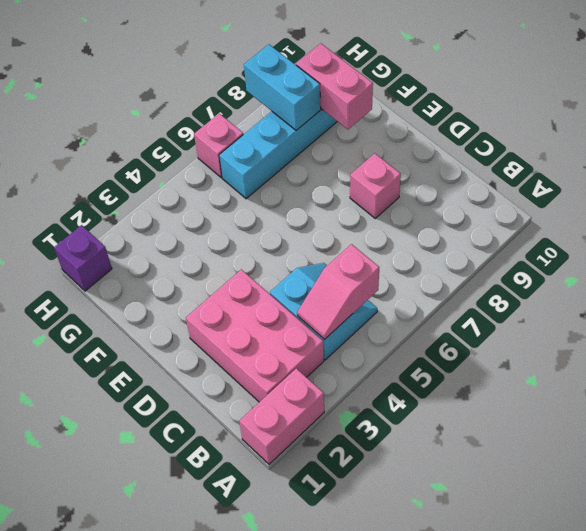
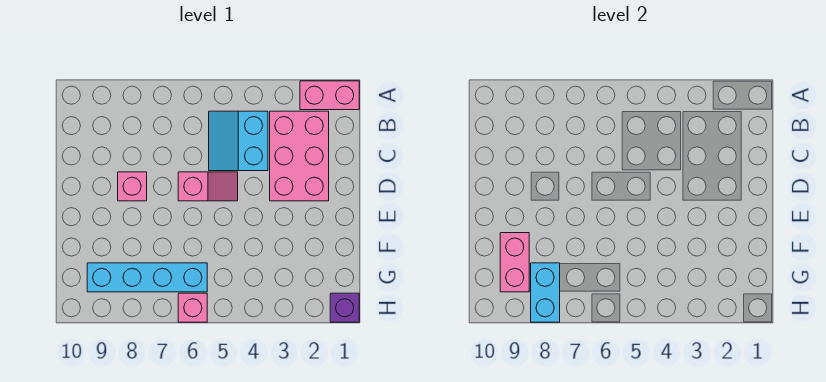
pink slope B4:B5 level 2 top 5 -> pink slope D5:D6 level 1 top 6

